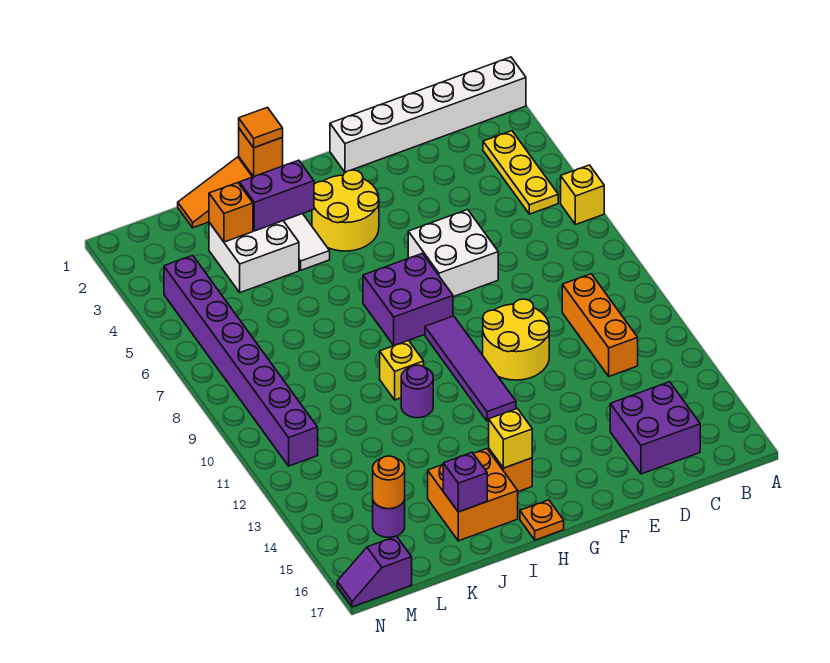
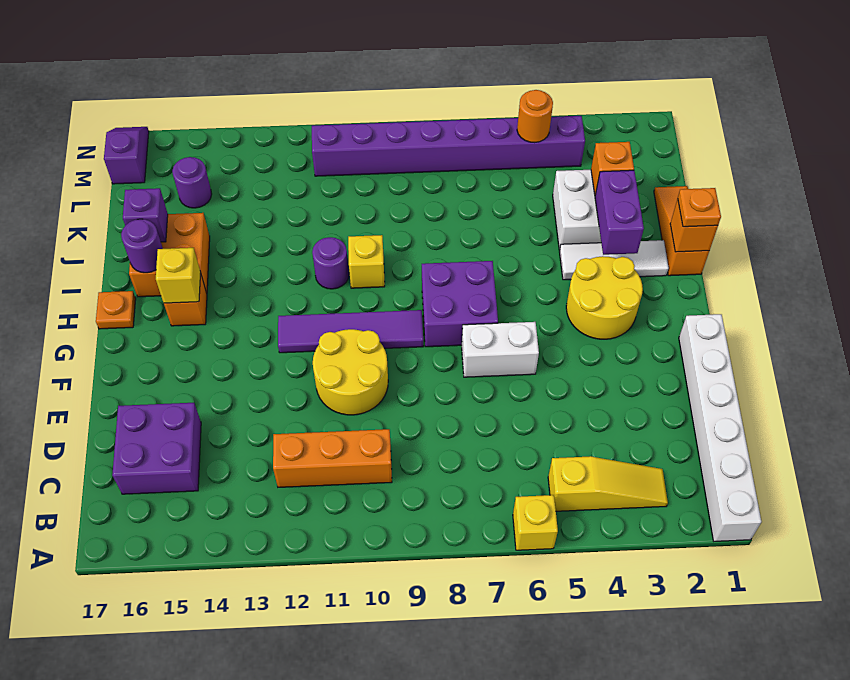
yellow plate B3:B5 level 1 -> yellow slope B3:B5 level 1 top 5
white brick E6:F7 level 1 -> white brick F6:F7 level 1
orange tile I1 level 3 -> orange plate I1 level 3
none -> purple round brick I16 level 2
orange round brick L15 level 2 -> orange round brick M5 level 2

